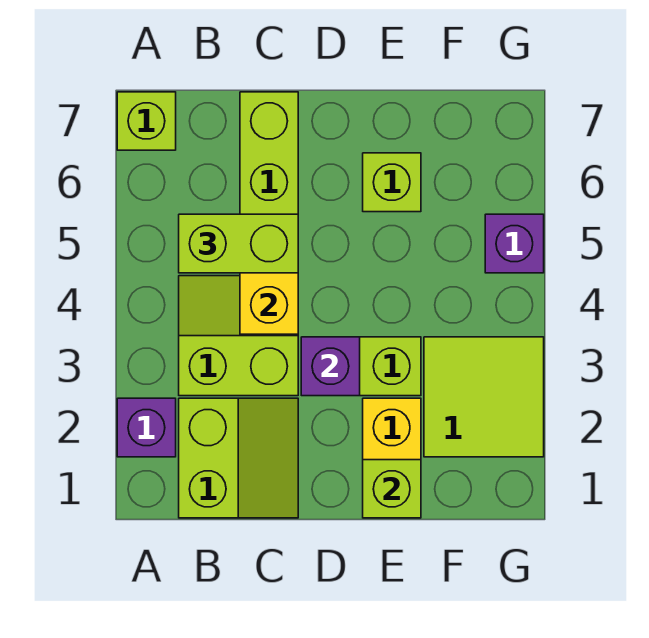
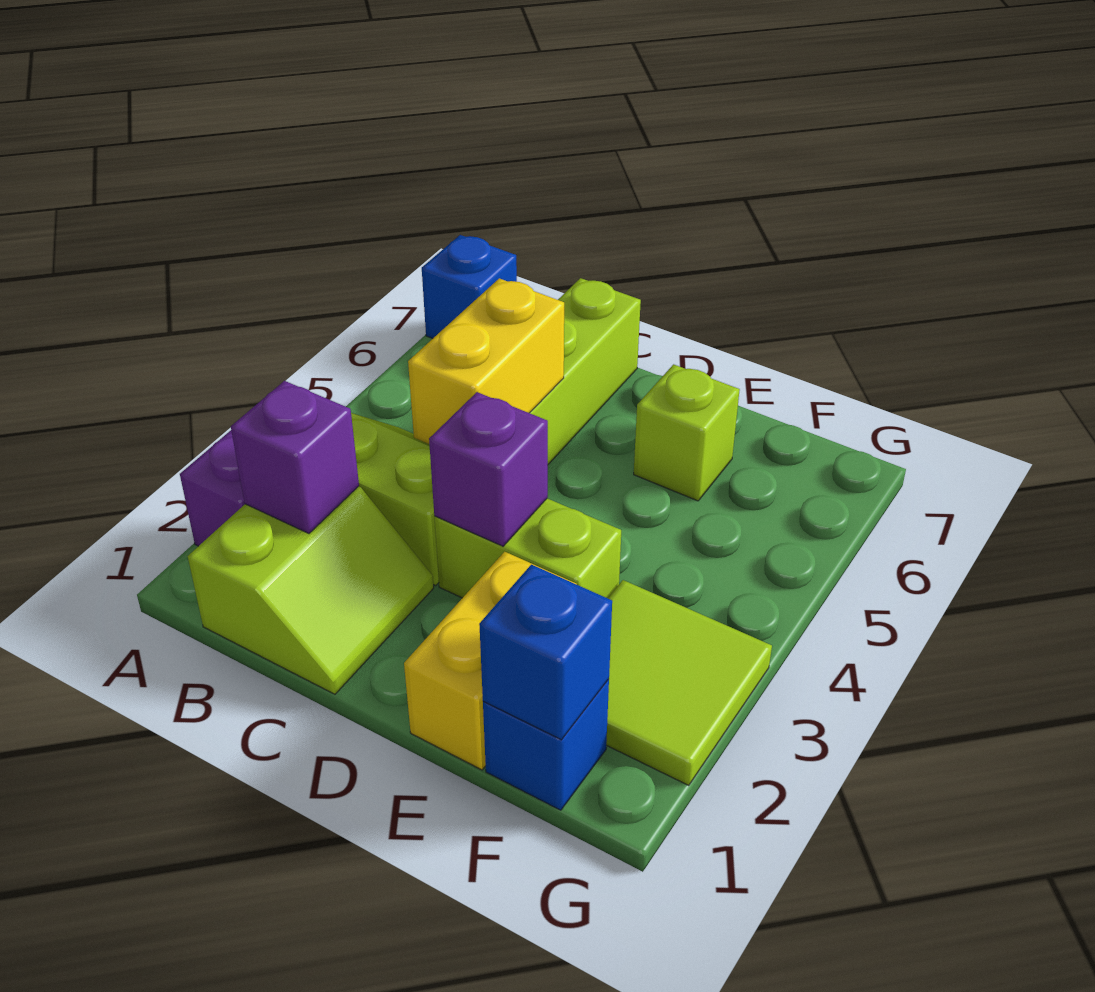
lime brick A7 level 1 -> blue brick A7 level 1
lime brick B5:C5 level 3 -> none
lime brick E1 level 2 -> none
none -> blue brick F1 level 1
none -> blue brick F1 level 2
purple brick G5 level 1 -> purple brick B2 level 2

